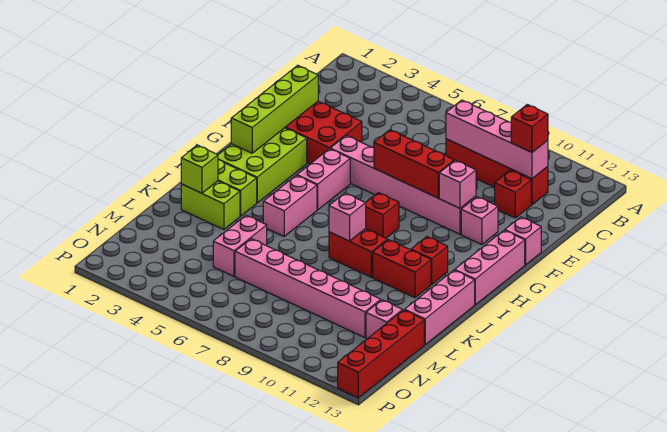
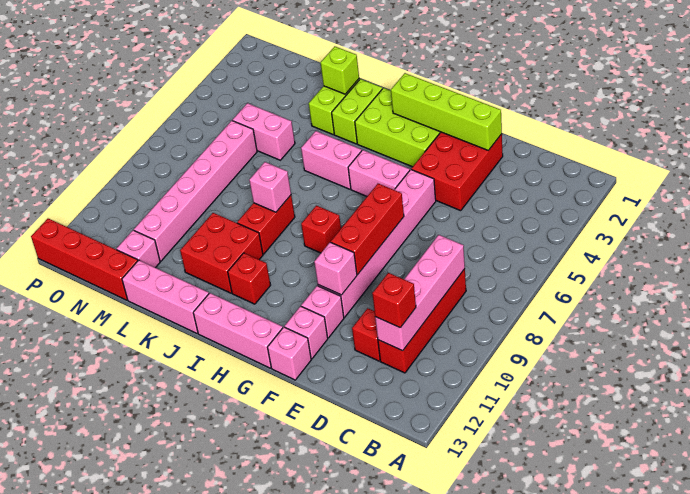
none -> pink brick F12 level 1
red brick J10:J11 level 1 -> red brick J10:K11 level 1

